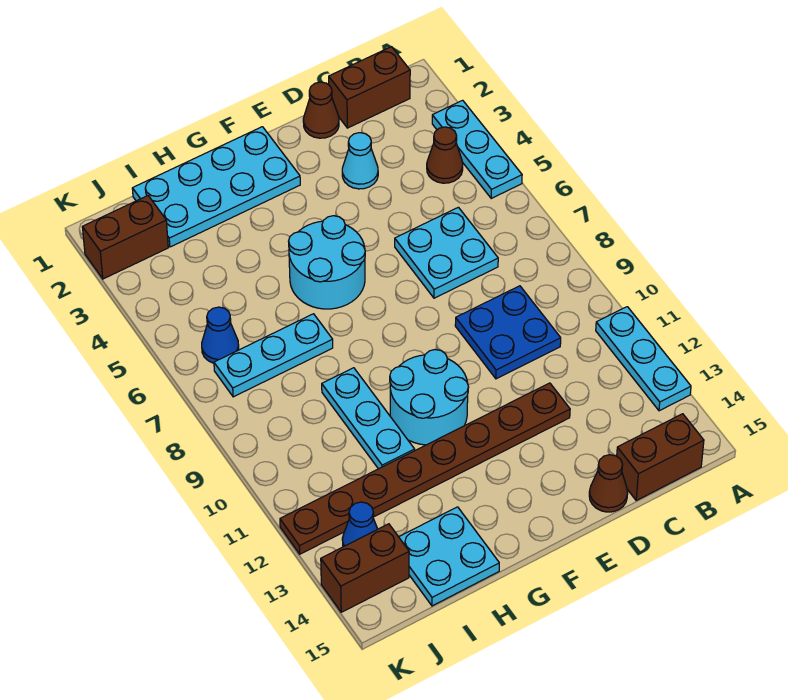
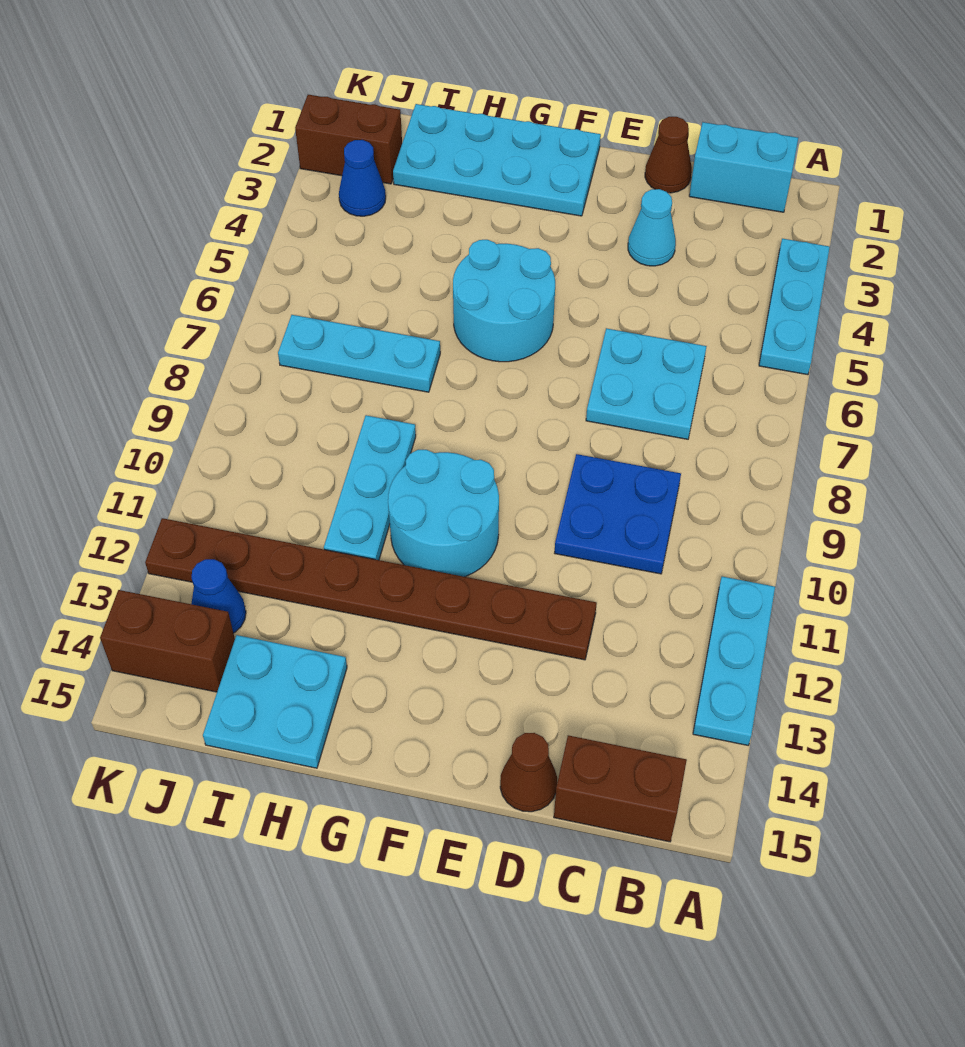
brown brick B1:C1 level 1 -> cyan brick B1:C1 level 1
brown cone B4 level 1 -> none
blue cone J6 level 1 -> blue cone J3 level 1

